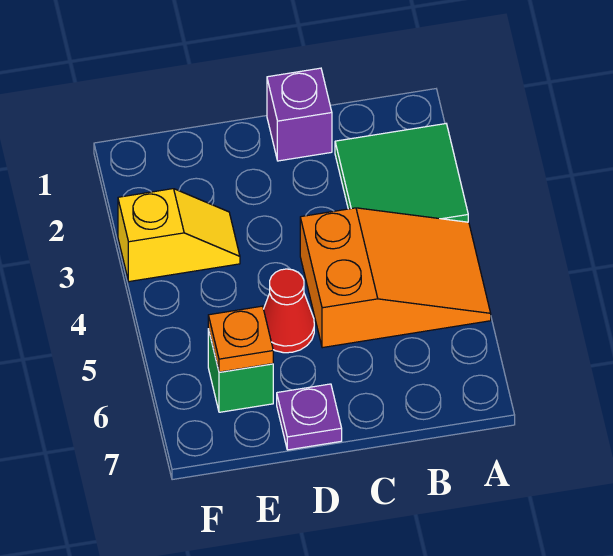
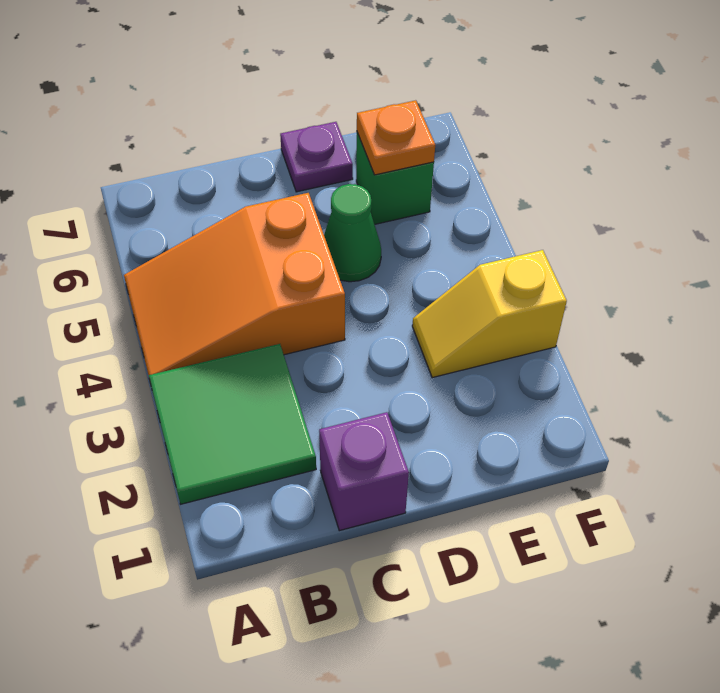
red cone D5 level 1 -> green cone D5 level 1

